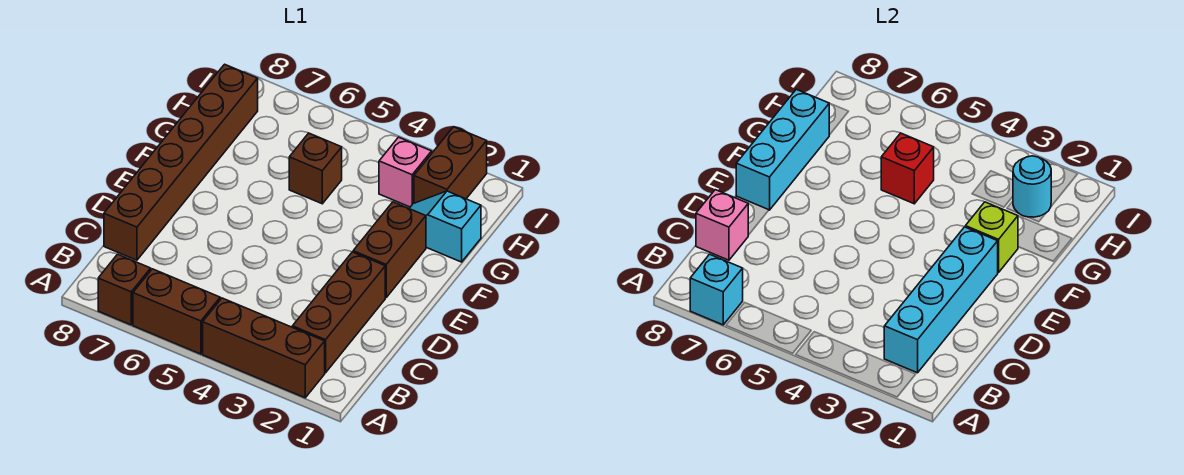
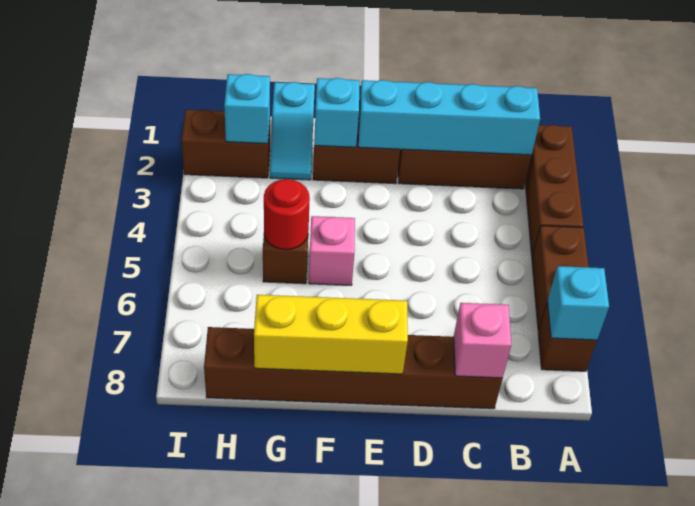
cyan brick E8:G8 level 2 -> yellow brick E8:G8 level 2
lime brick F2 level 2 -> cyan brick F2 level 2
red brick G5 level 2 -> red round brick G5 level 2
cyan round brick H2 level 2 -> cyan brick H2 level 2
pink brick H3 level 1 -> pink brick F5 level 1

